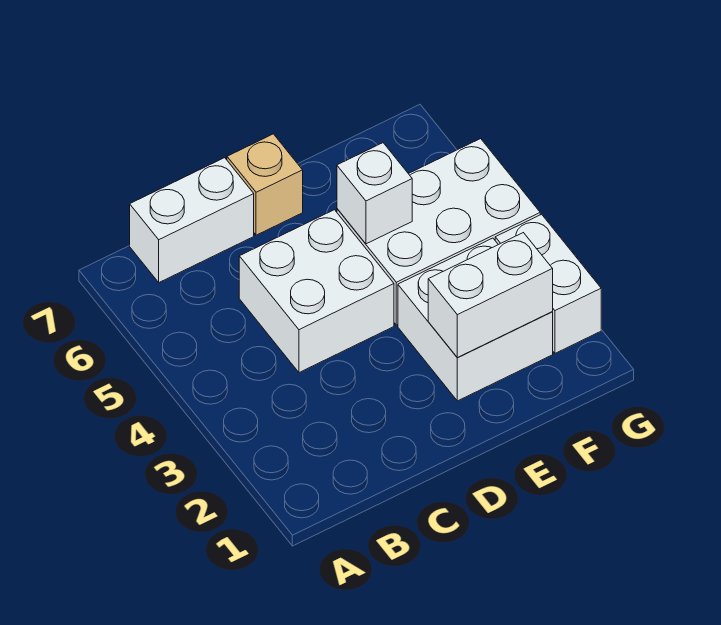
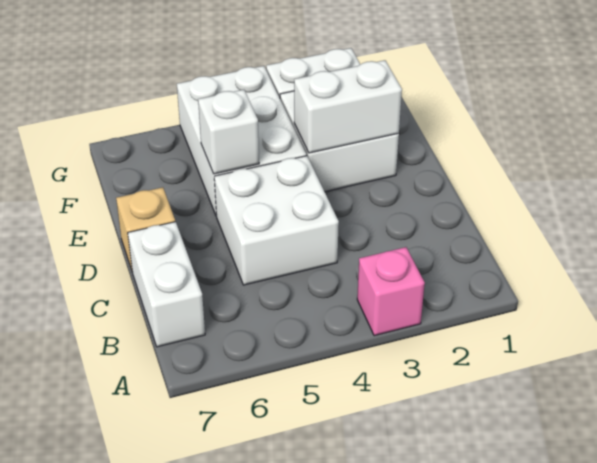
none -> pink brick A3 level 1
white brick E2:F2 level 2 -> white brick E2:E3 level 2

